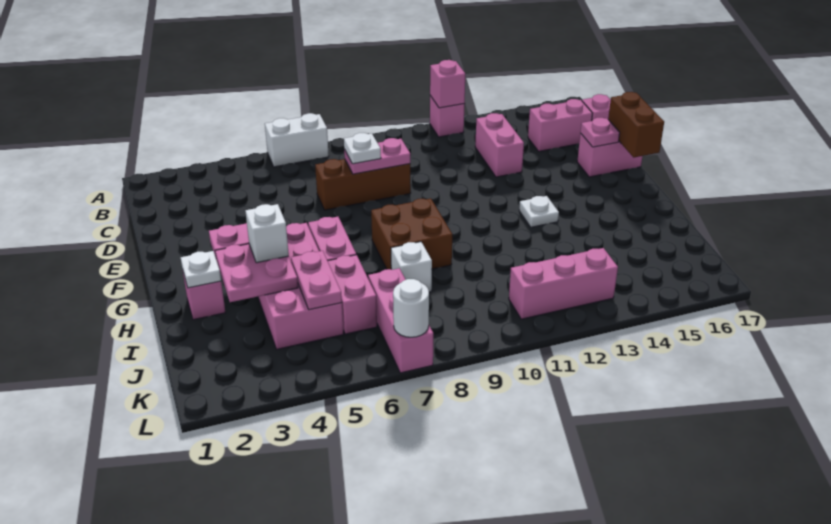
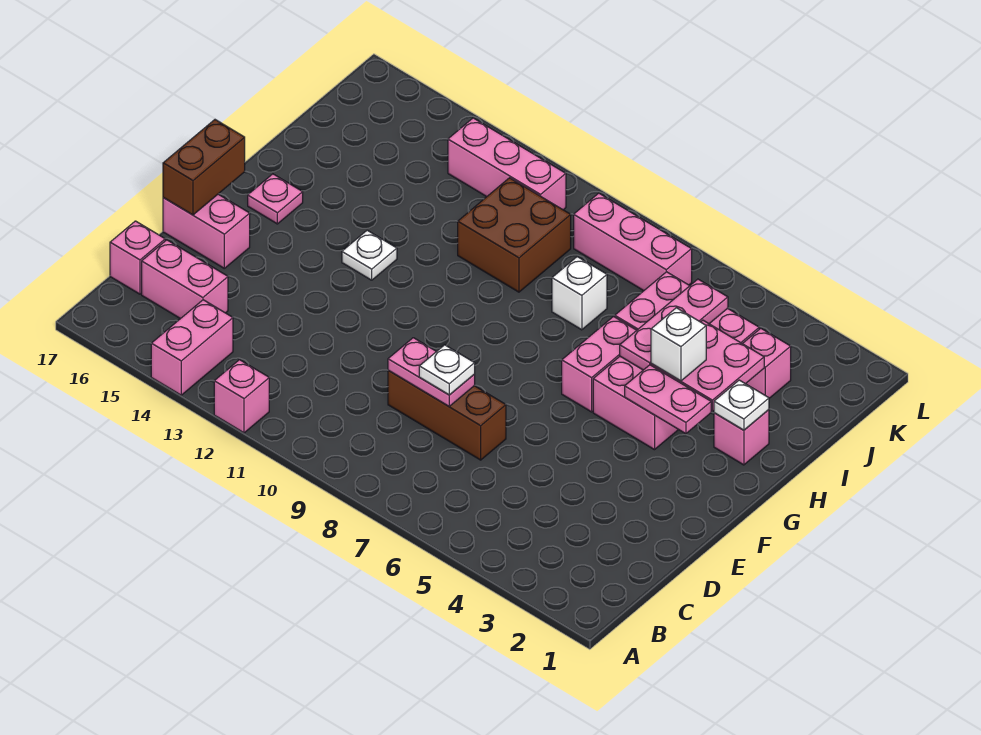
white brick A6:A7 level 1 -> none
pink brick A12 level 2 -> pink brick J3 level 1
pink brick C13:D13 level 1 -> pink brick A14:B14 level 1
pink plate E16 level 2 -> pink plate G16 level 1
brown brick G8:H9 level 1 -> brown brick I10:J11 level 1
pink plate I5:J5 level 2 -> pink plate H5:J5 level 2
pink brick J7:L7 level 1 -> pink brick K7:K9 level 1
white round brick L7 level 2 -> none

